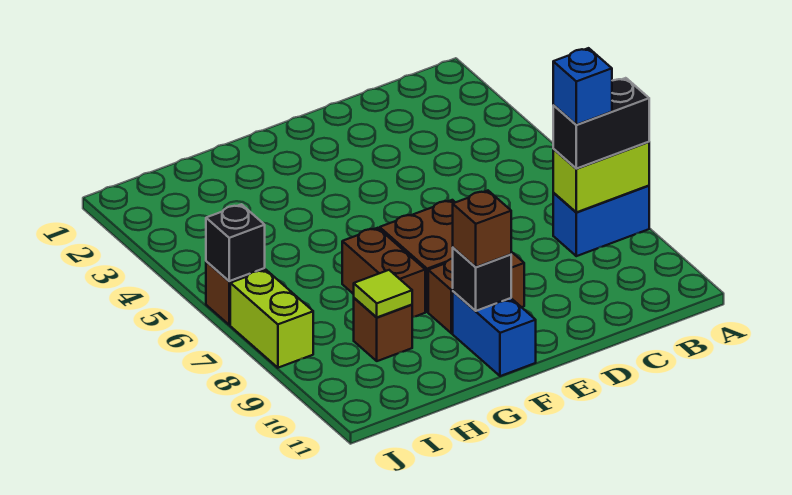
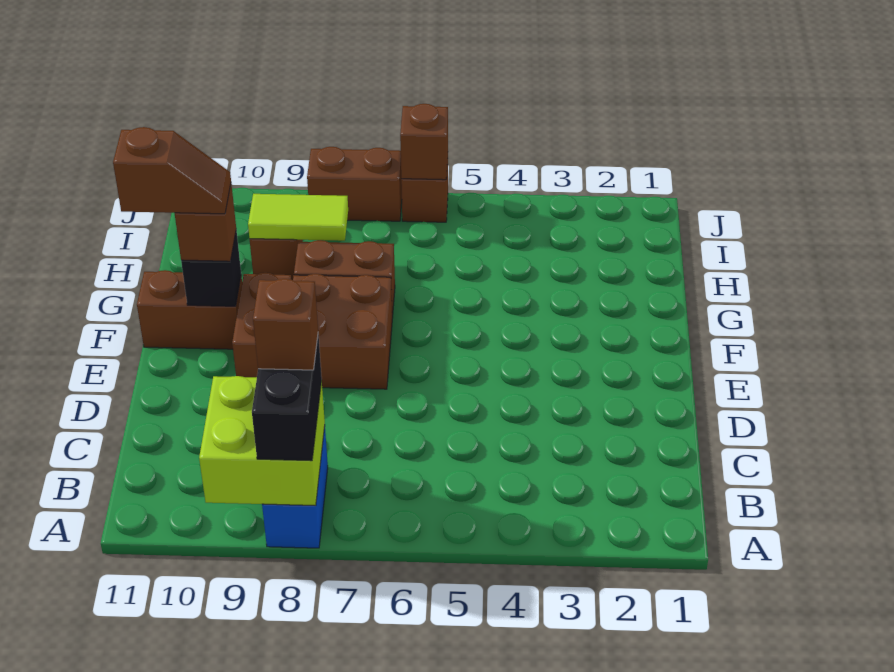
lime brick A8:B8 level 2 -> lime brick A8:B9 level 2
blue brick B8 level 4 -> brown brick B8 level 4
blue brick F10:F11 level 1 -> brown brick F10:F11 level 1
none -> brown slope F10:F11 level 4 top 11
lime tile H9 level 2 -> lime tile H8:H9 level 2
black brick J6 level 2 -> brown brick J6 level 2
lime brick J7:J8 level 1 -> brown brick J7:J8 level 1

